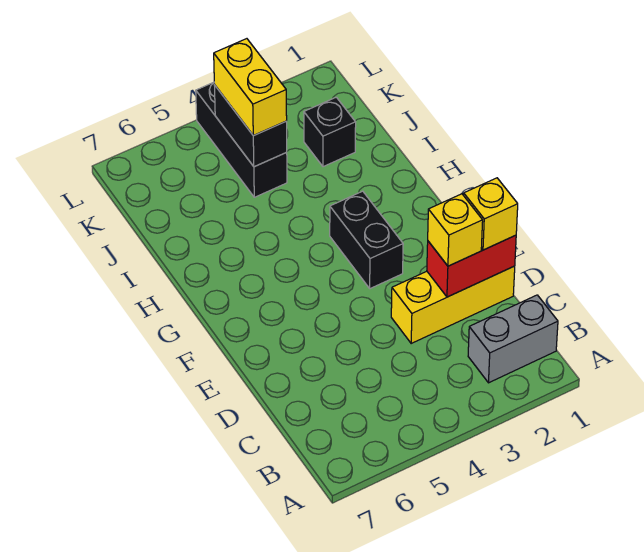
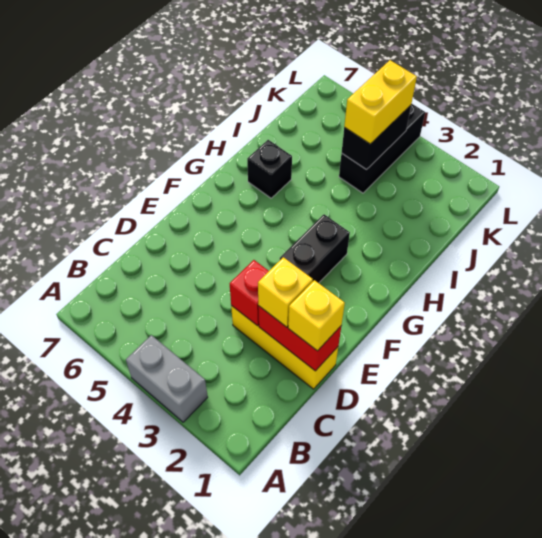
grey brick B1:B2 level 1 -> grey brick A3:A4 level 1
none -> red brick D3 level 2
black brick J2 level 1 -> black brick H6 level 1

